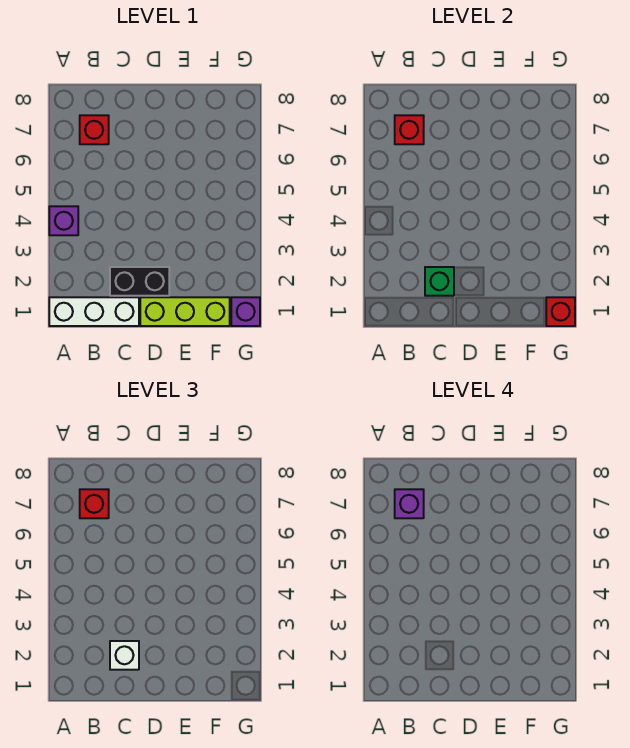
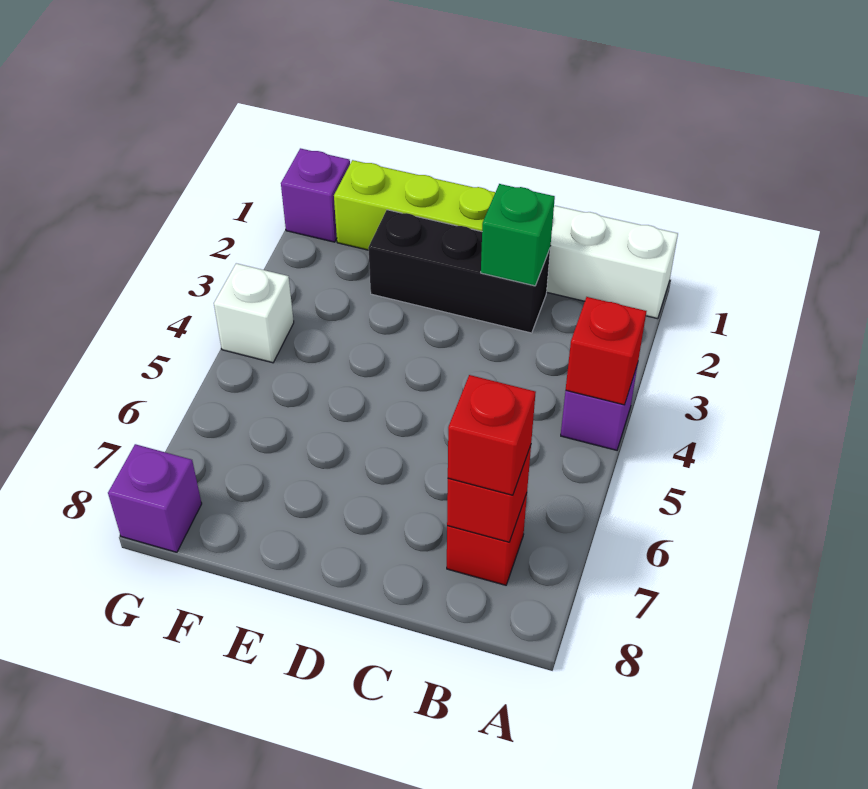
purple brick B7 level 4 -> purple brick G8 level 1
black brick C2:D2 level 1 -> black brick C2:E2 level 1
white brick C2 level 3 -> white brick G4 level 1
red brick G1 level 2 -> red brick A4 level 2

